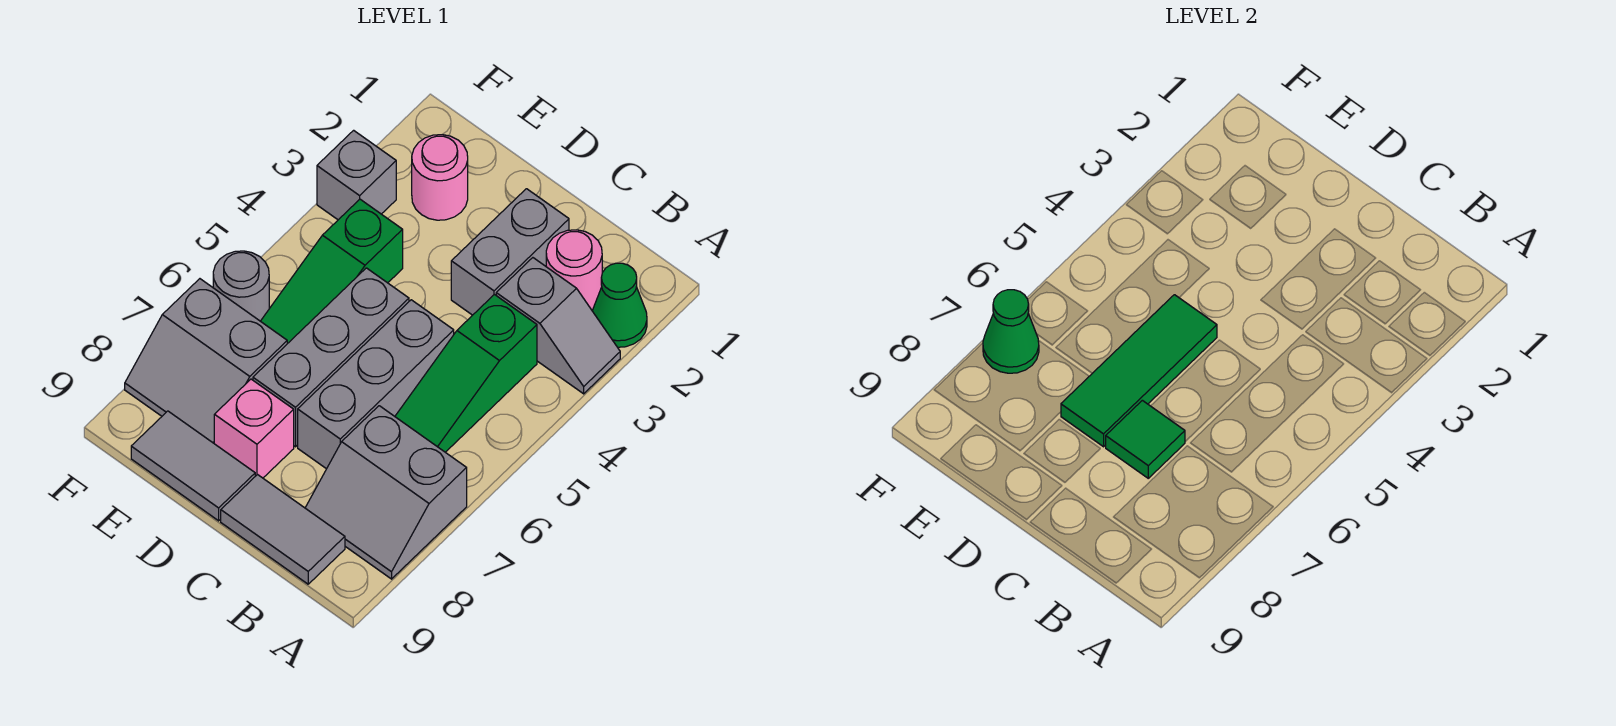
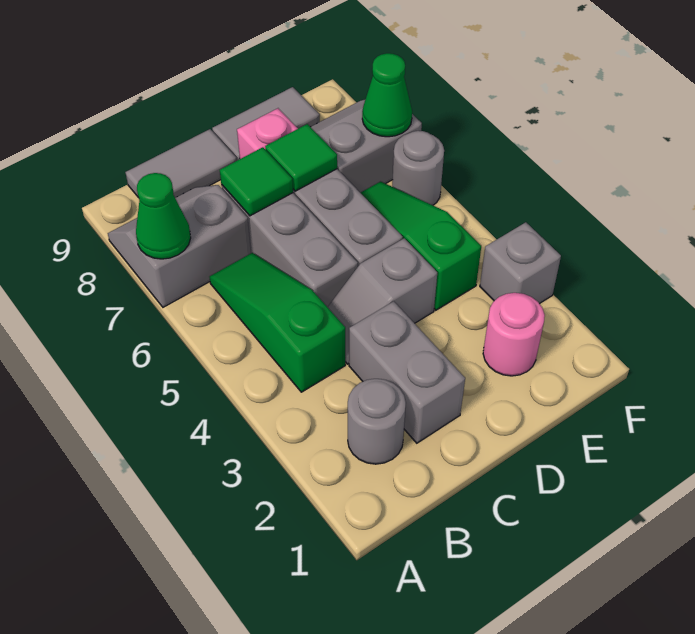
green cone A2 level 1 -> green cone A7 level 2
grey slope A3:B3 level 1 top B -> grey slope C4:D4 level 1 top D
pink round brick B2 level 1 -> grey round brick B2 level 1
green tile D5:D7 level 2 -> green tile D7 level 2

